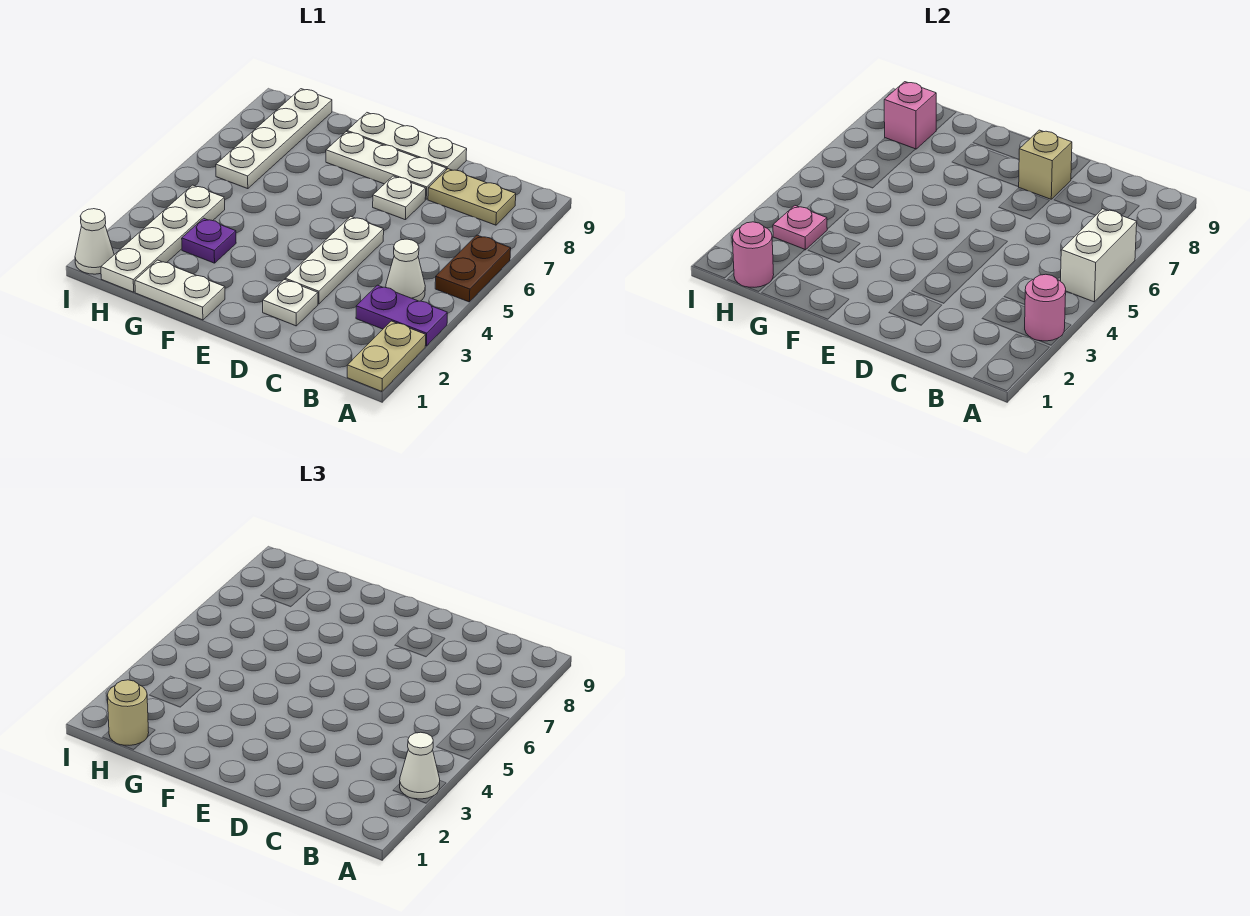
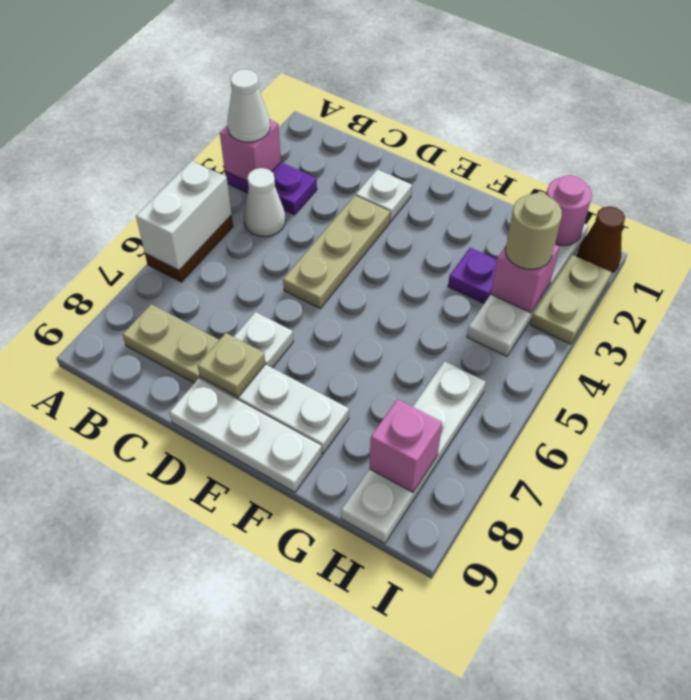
tan plate A1:A2 level 1 -> tan plate I2:I3 level 1
pink round brick A3 level 2 -> pink brick A3 level 2
white plate D3:D5 level 1 -> tan plate D3:D5 level 1
tan brick D8 level 2 -> tan plate D8 level 2
white plate F1:G1 level 1 -> none
tan round brick H1 level 3 -> tan round brick H3 level 3
pink plate H3 level 2 -> pink brick H3 level 2
white cone I1 level 1 -> brown cone I1 level 1

